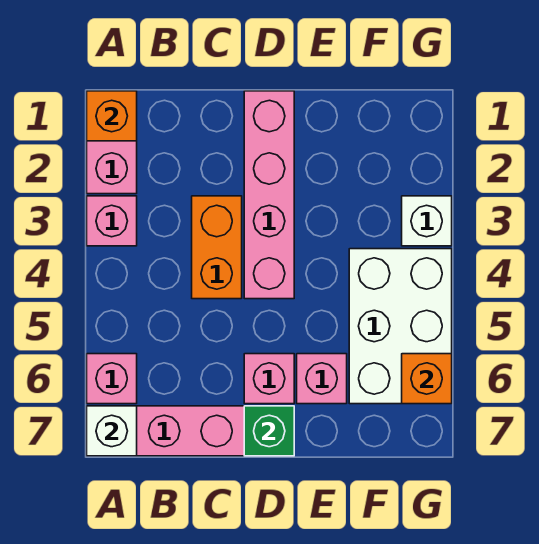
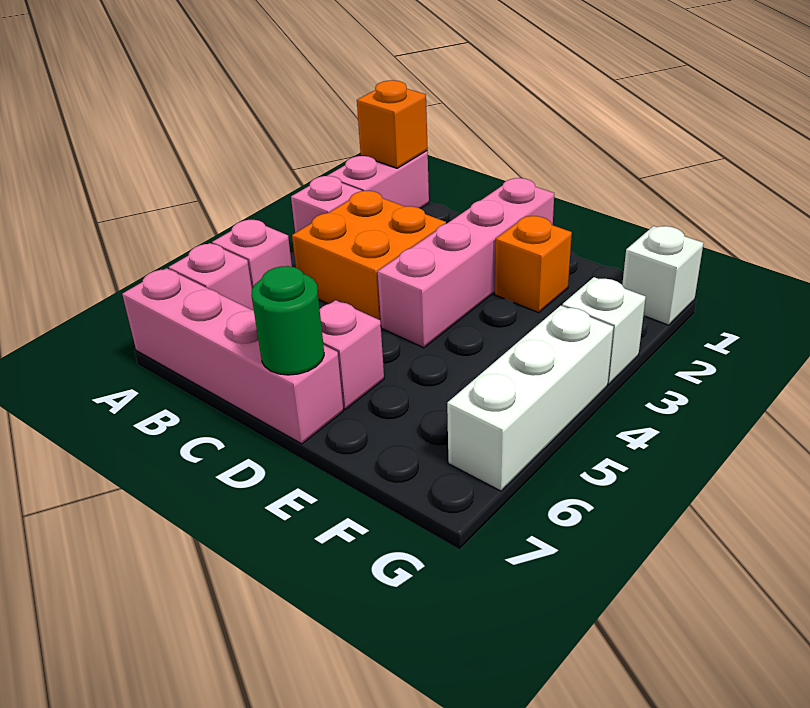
white brick A7 level 2 -> white brick G1 level 1
orange brick C3:C4 level 1 -> orange brick B3:C4 level 1
green brick D7 level 2 -> green round brick D7 level 2
pink brick E6 level 1 -> pink brick A5 level 1
white brick F4:G6 level 1 -> white brick G4:G6 level 1
orange brick G6 level 2 -> orange brick E2 level 1

